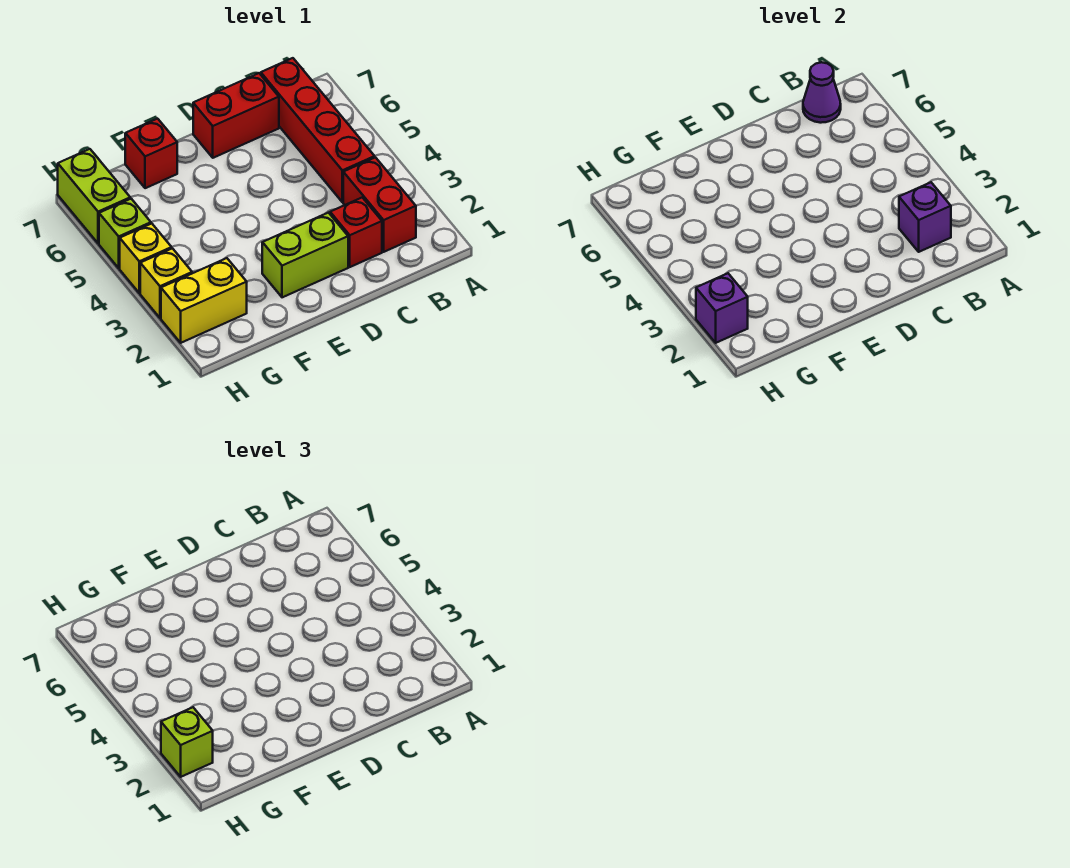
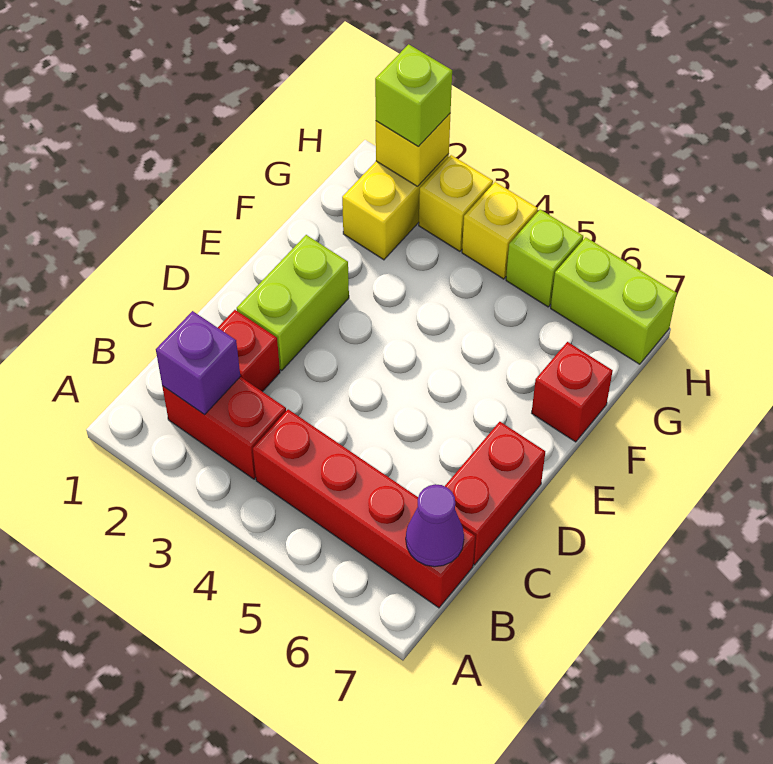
purple brick H2 level 2 -> yellow brick H2 level 2

